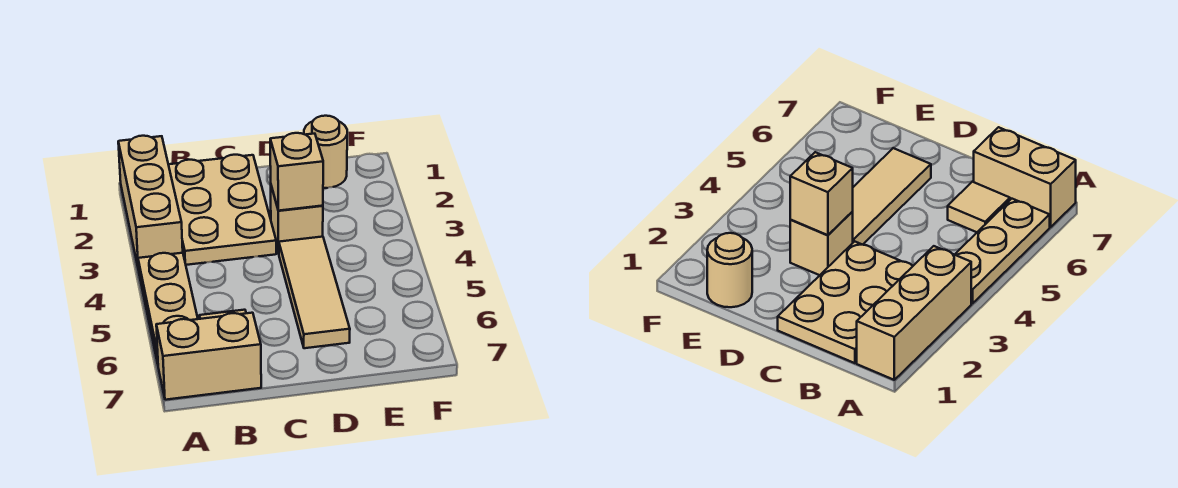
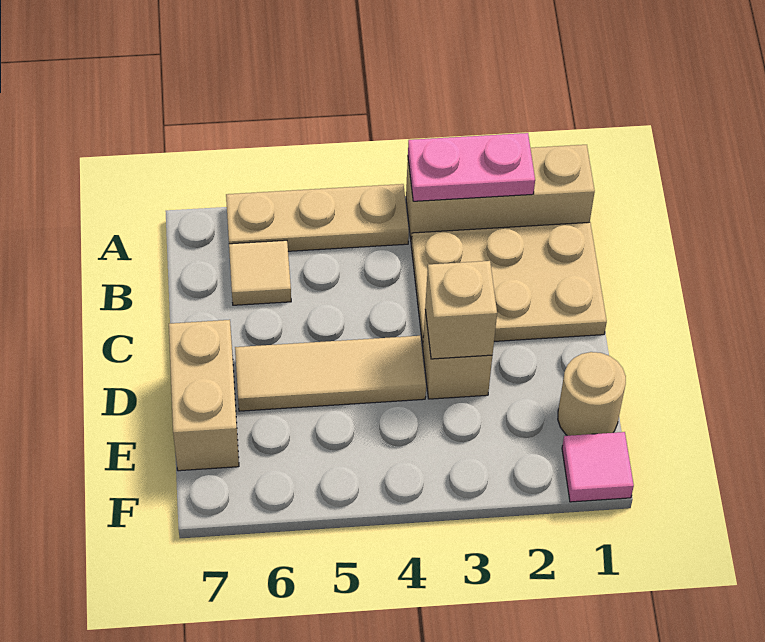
none -> pink plate A2:A3 level 2
tan brick A7:B7 level 1 -> tan brick D7:E7 level 1
none -> pink tile F1 level 1

